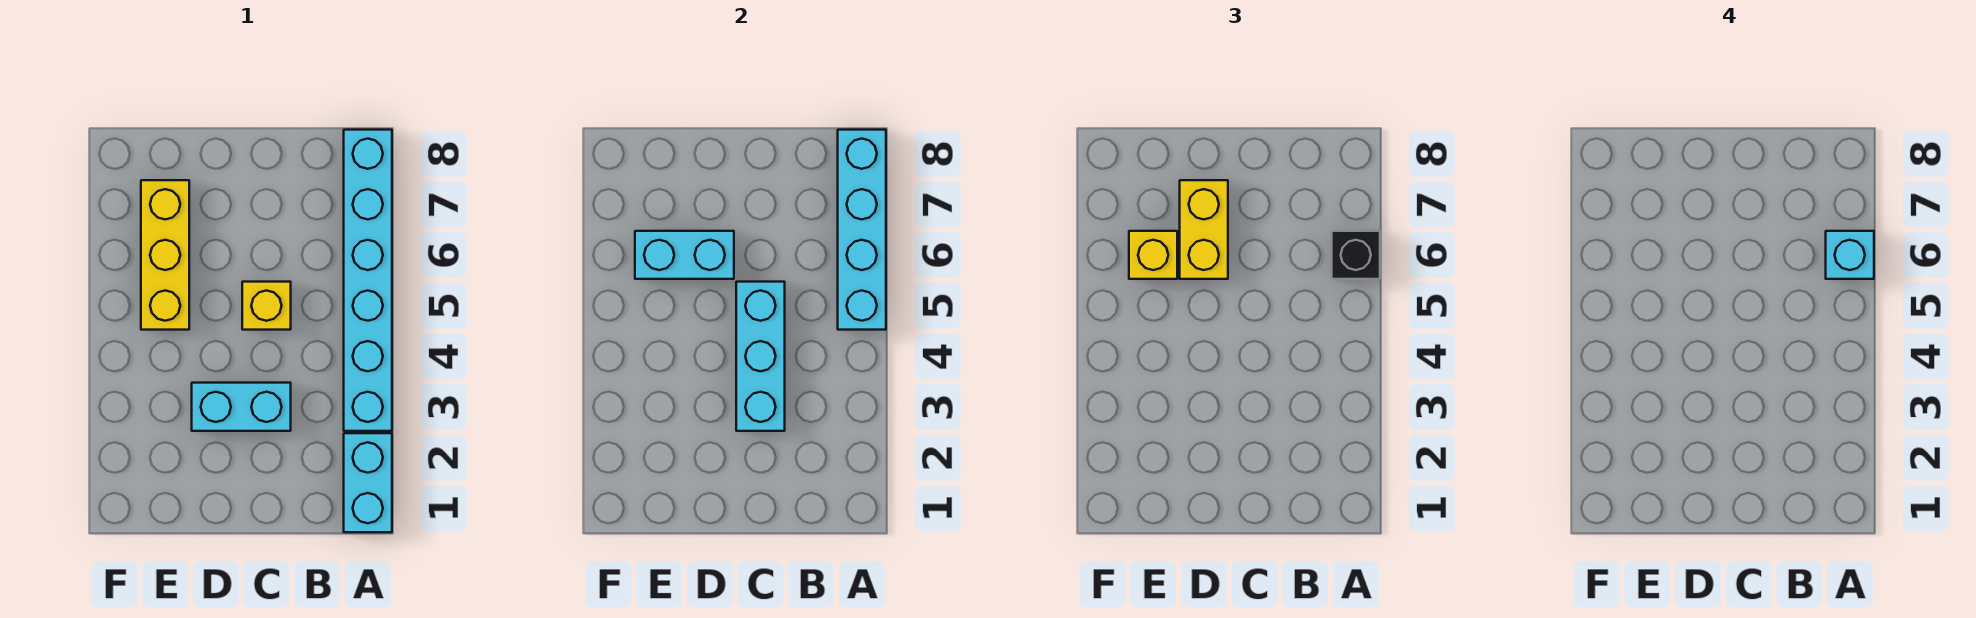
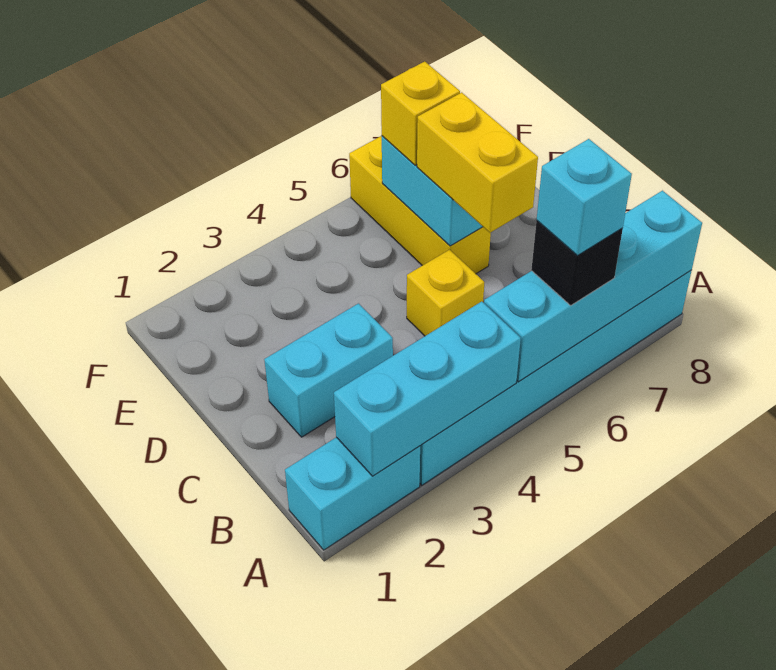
cyan brick C3:D3 level 1 -> cyan brick C2:C3 level 1
cyan brick C3:C5 level 2 -> cyan brick A2:A4 level 2
yellow brick D6:D7 level 3 -> yellow brick C6:D6 level 3
yellow brick E5:E7 level 1 -> yellow brick D6:F6 level 1

